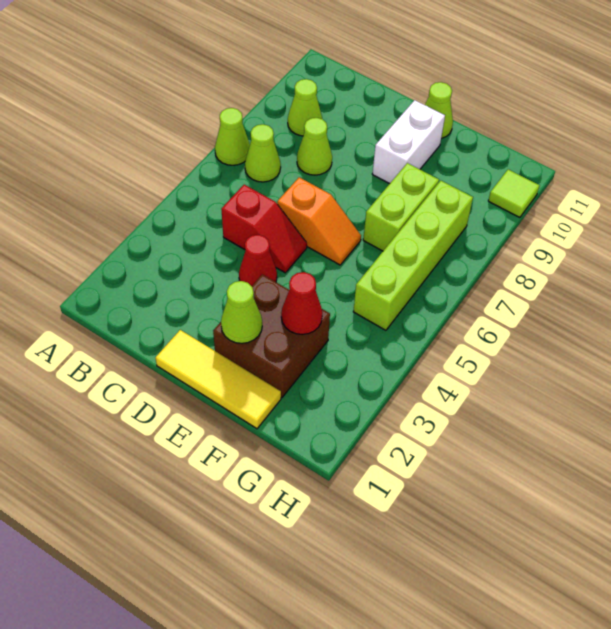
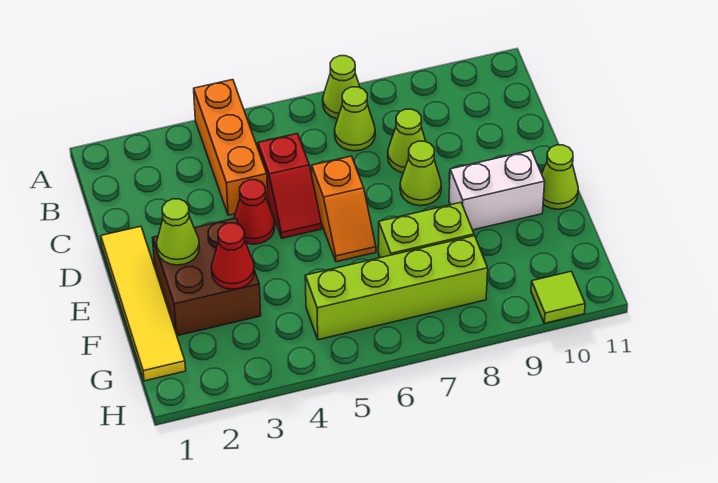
none -> orange brick A4:C4 level 1
lime cone B9 level 1 -> lime cone D8 level 1
yellow tile D1:F1 level 1 -> yellow tile D1:G1 level 1

